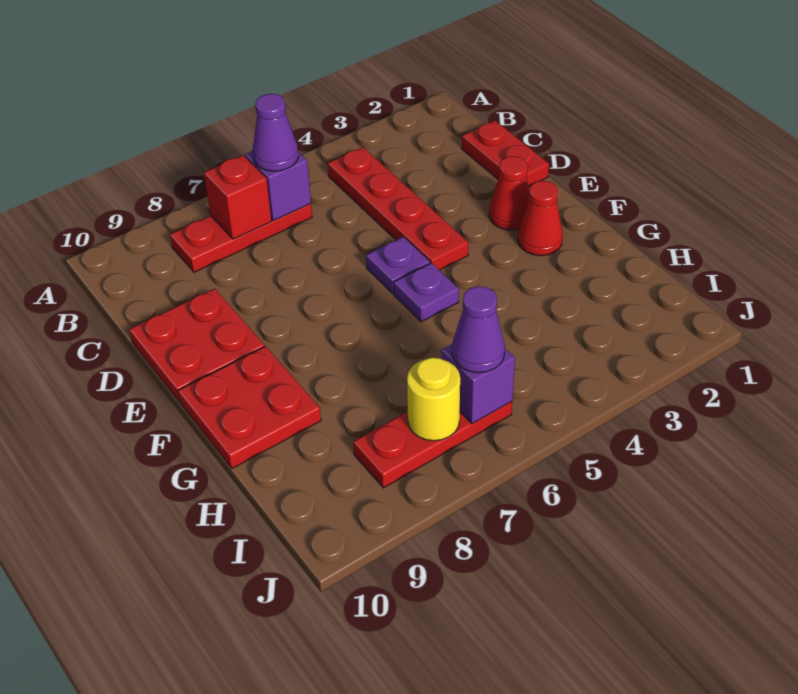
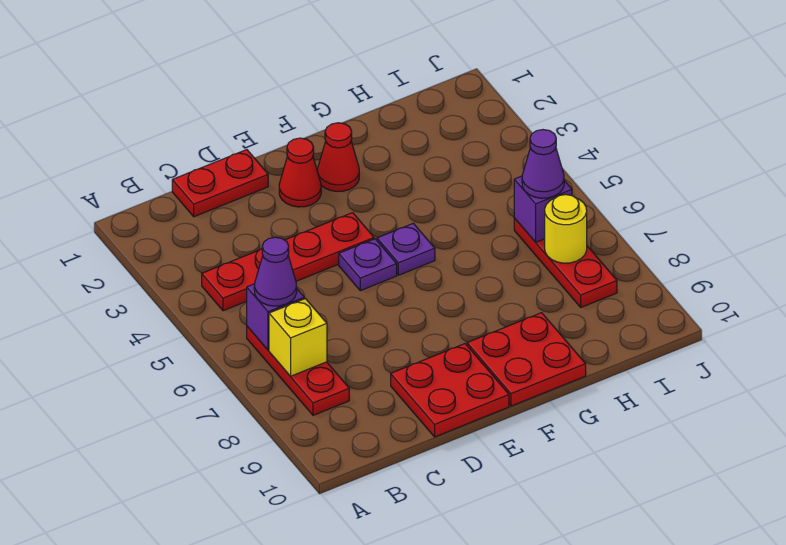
red brick B7 level 2 -> yellow brick B7 level 2

